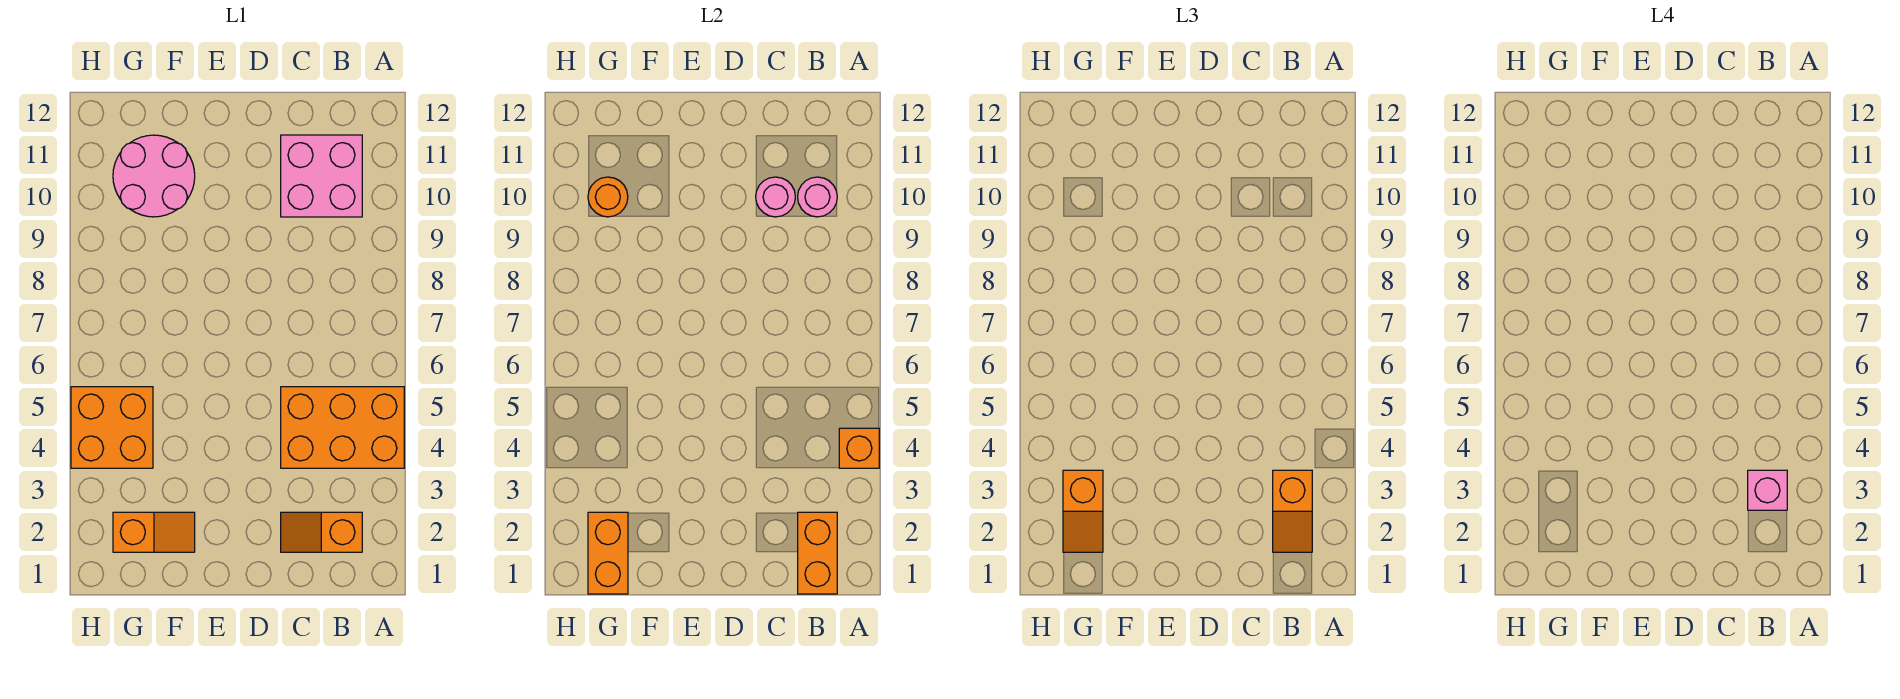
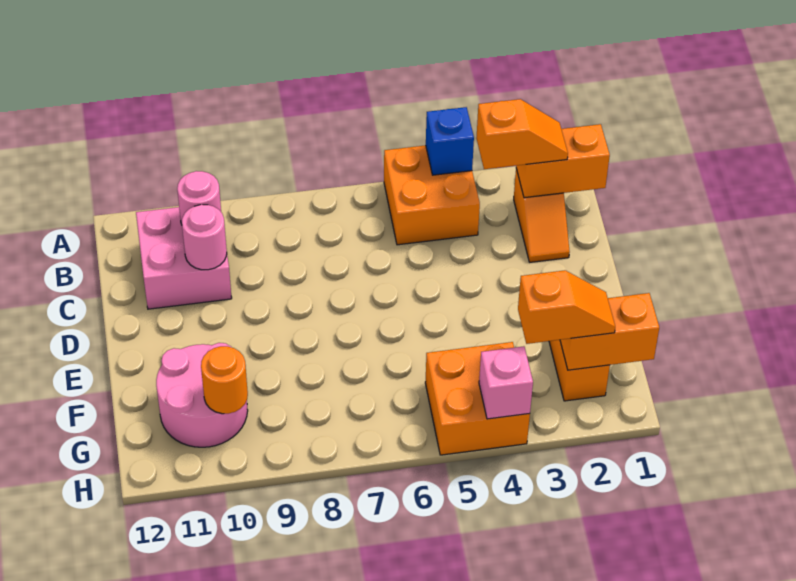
orange brick A4:C5 level 1 -> orange brick A4:B5 level 1
orange brick A4 level 2 -> blue brick A4 level 2
pink brick B3 level 4 -> pink brick H4 level 2

